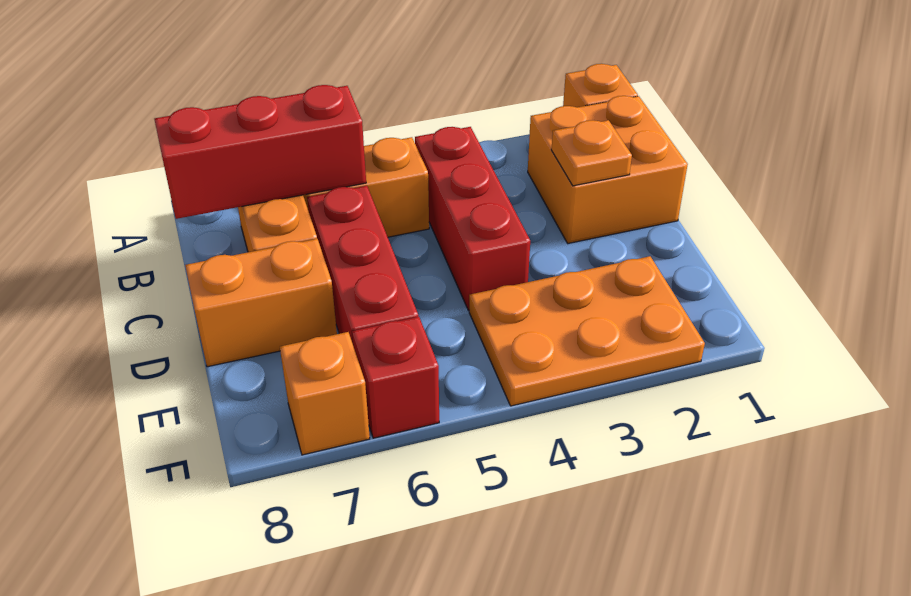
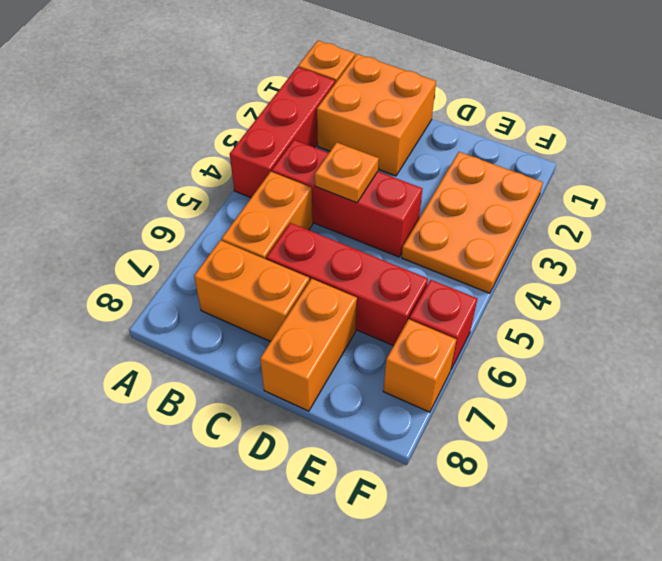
red brick B6:B8 level 2 -> red brick A2:A4 level 1
orange plate C2 level 2 -> orange plate C4 level 2

